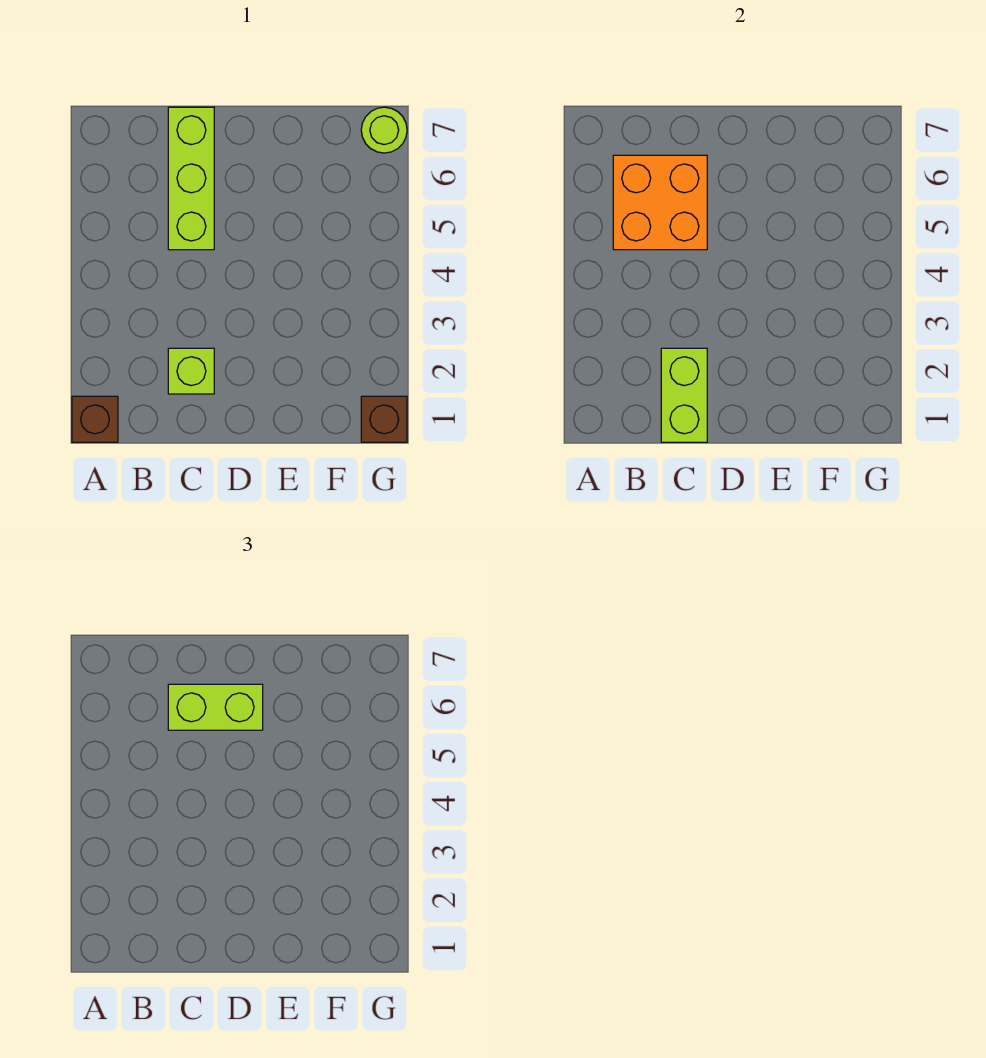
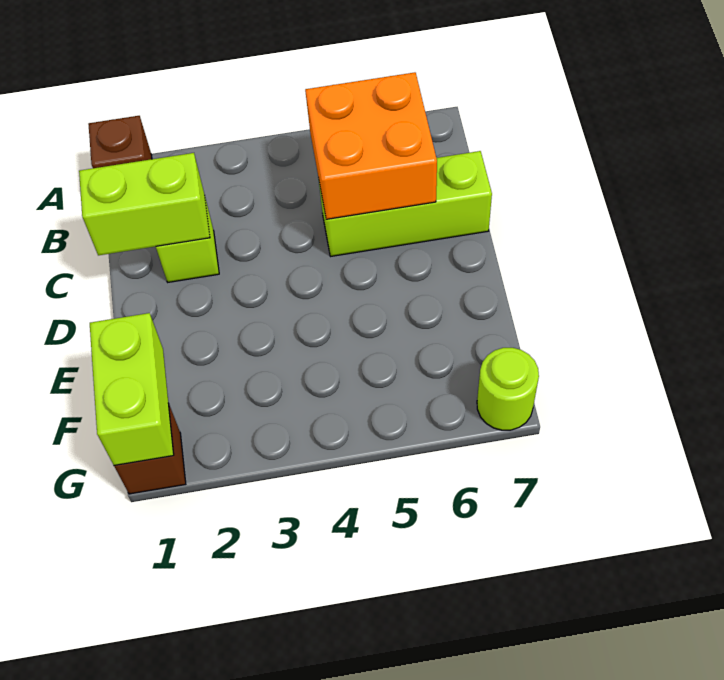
lime brick C6:D6 level 3 -> lime brick F1:G1 level 2

